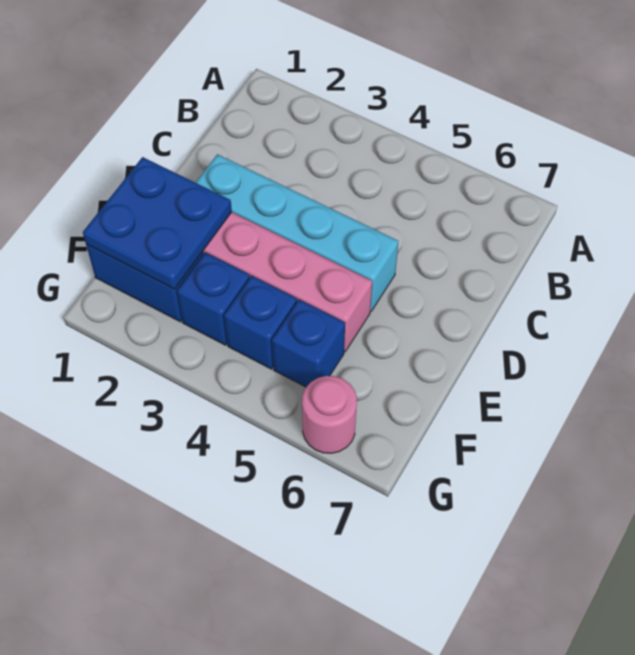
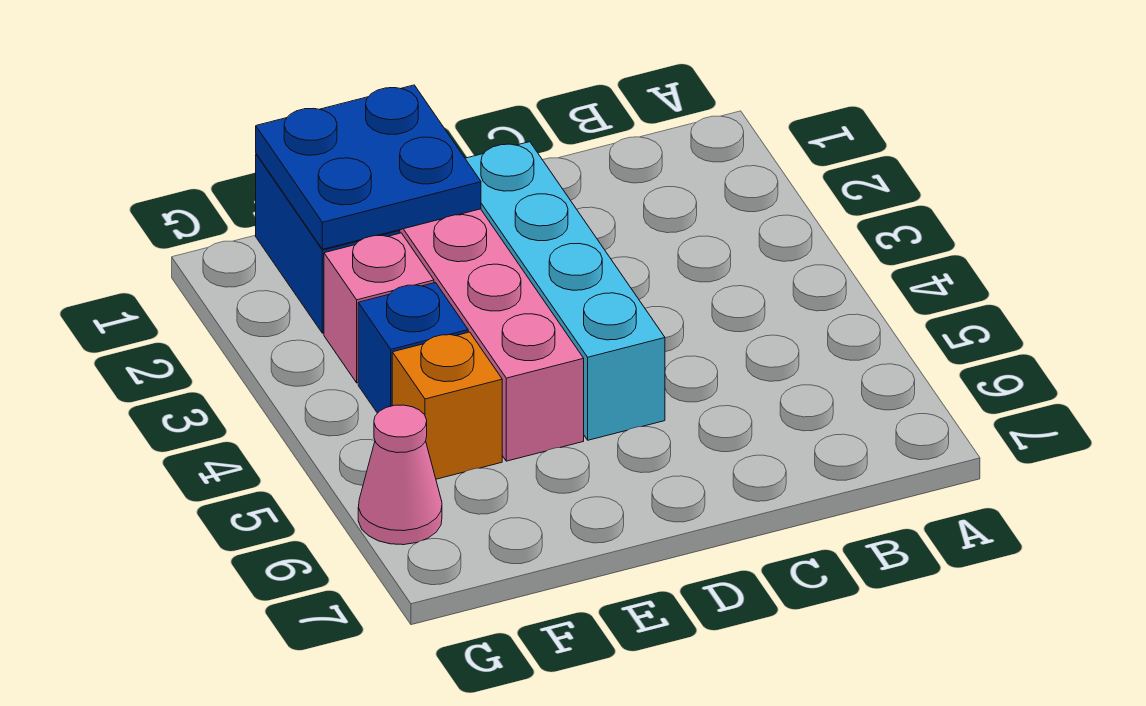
blue brick F3 level 1 -> pink brick F3 level 1
blue brick F5 level 1 -> orange brick F5 level 1
pink round brick G6 level 1 -> pink cone G6 level 1

